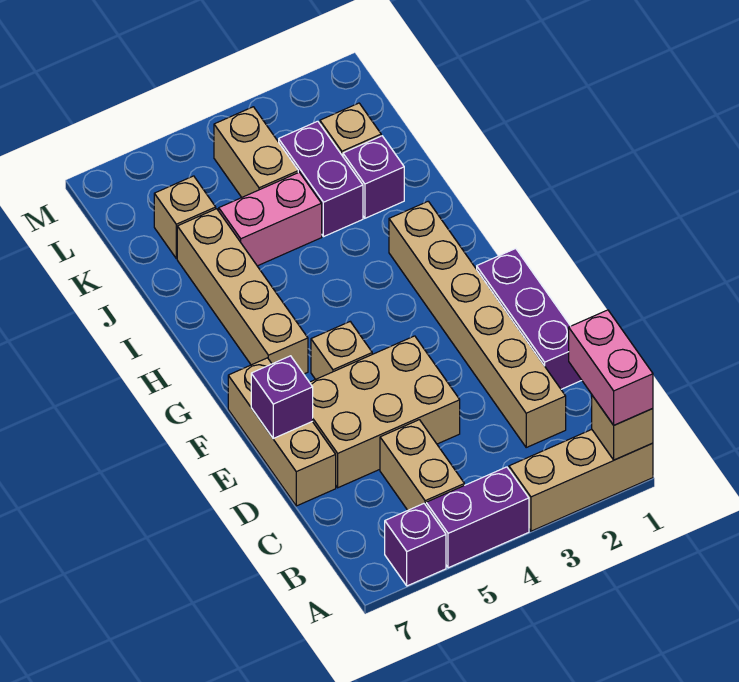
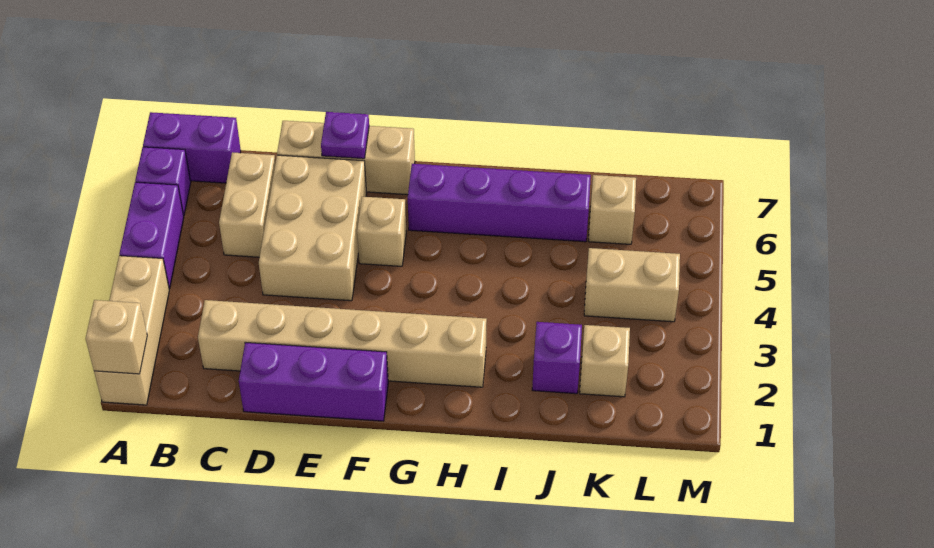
pink brick A1:B1 level 3 -> none
tan brick B5:C5 level 1 -> tan brick C5:C6 level 1
purple brick E7 level 2 -> purple plate E7 level 2
tan brick G6:J6 level 1 -> purple brick G6:J6 level 1
purple brick J3:K3 level 1 -> purple brick A7:B7 level 1
pink brick J4:J5 level 1 -> none

